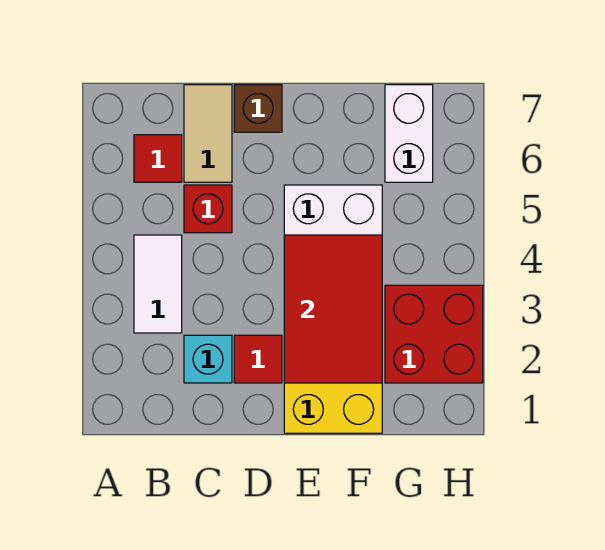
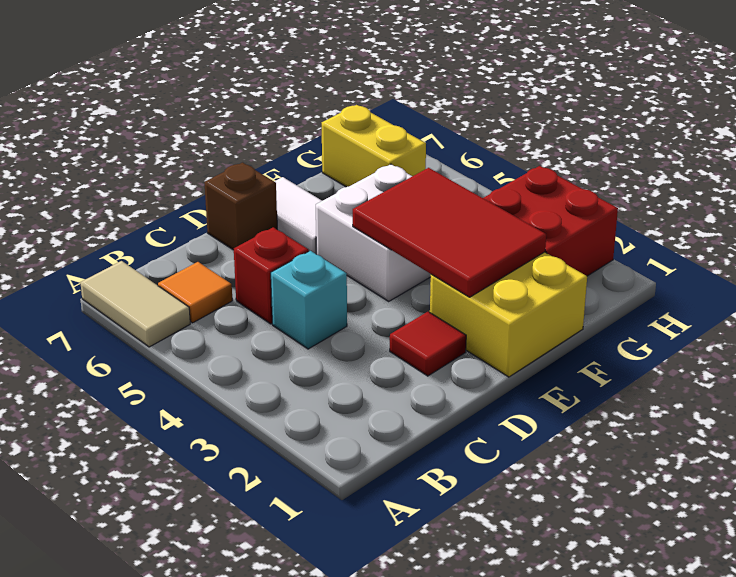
white tile B3:B4 level 1 -> white tile E6:E7 level 1
red tile B6 level 1 -> orange tile B6 level 1
cyan brick C2 level 1 -> cyan brick C4 level 1
tan tile C6:C7 level 1 -> tan tile A6:A7 level 1
white brick G6:G7 level 1 -> yellow brick G6:G7 level 1

